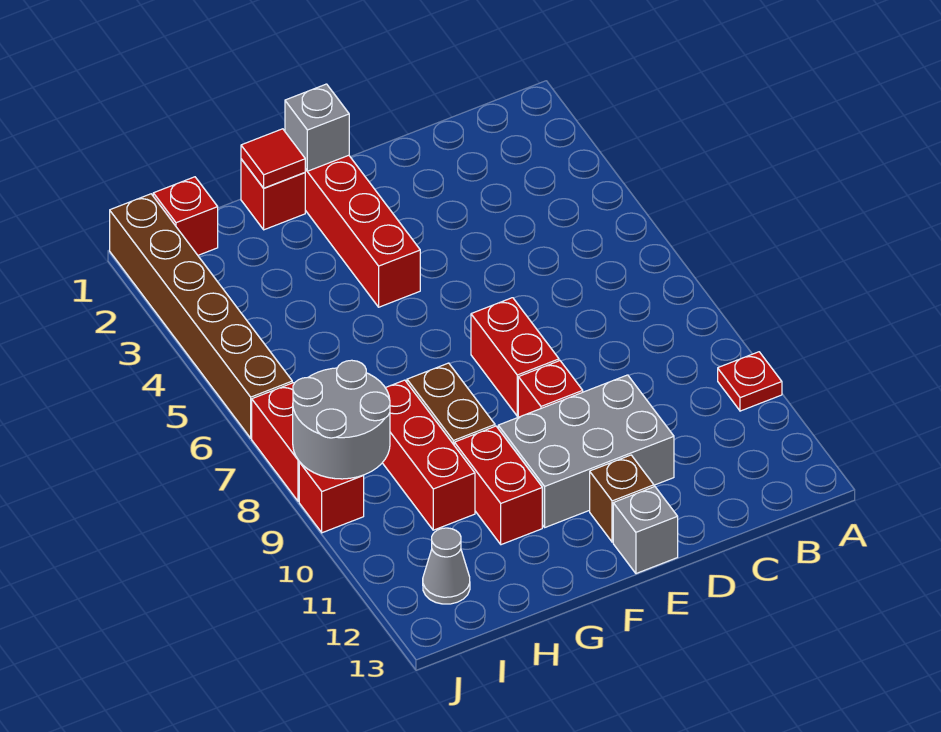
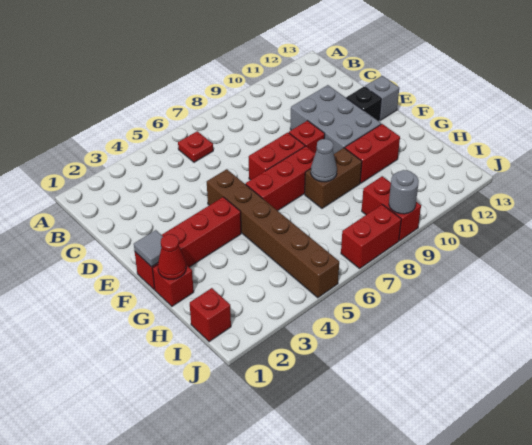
red plate A10 level 1 -> red plate B6 level 1
brown brick E12 level 1 -> black brick E12 level 1
grey brick F1 level 2 -> grey tile F1 level 2
red tile G1 level 2 -> red cone G1 level 2
red brick H8:H10 level 1 -> red brick F6:F8 level 1
grey round brick I8:J9 level 2 -> grey round brick J9 level 2
grey cone I12 level 1 -> grey cone G8 level 2
brown brick J1:J6 level 1 -> brown brick E5:J5 level 1
red brick J9 level 1 -> red brick I9:J9 level 1

